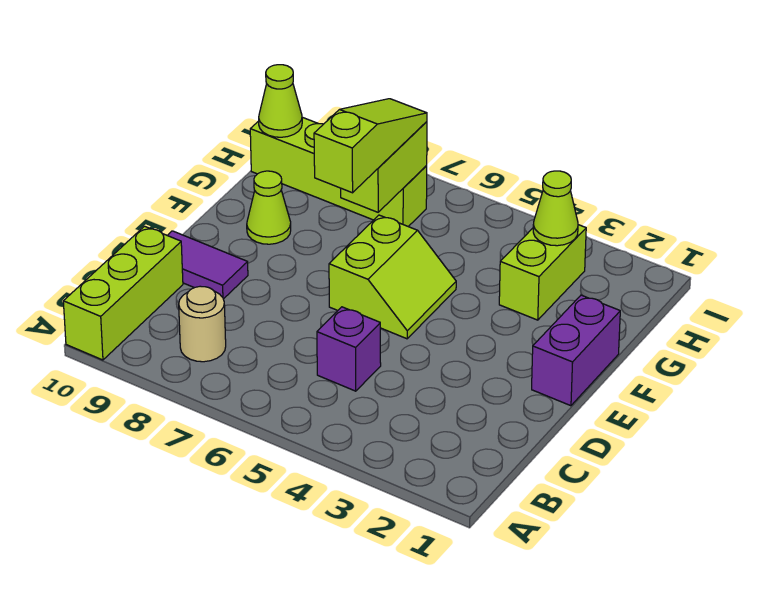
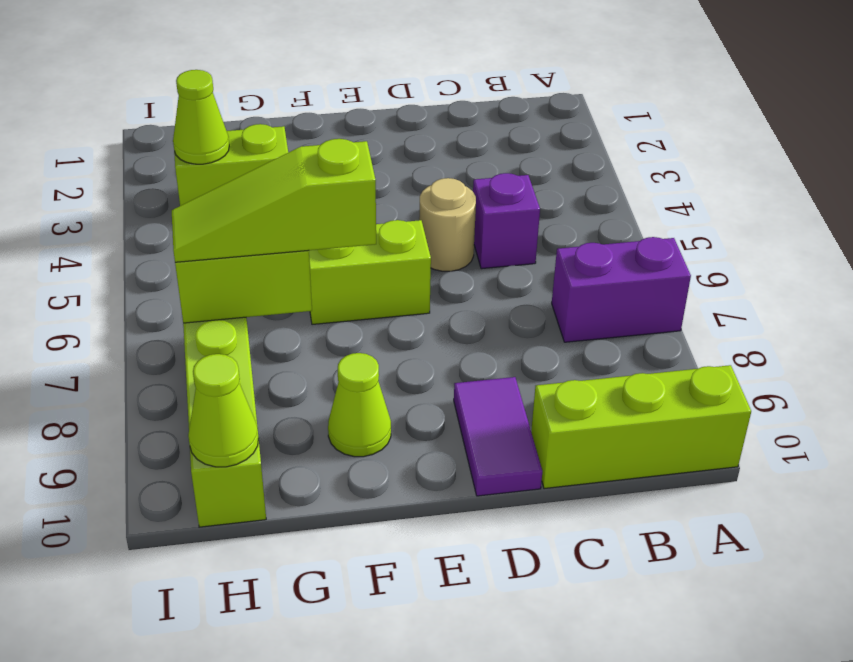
tan round brick B8 level 1 -> tan round brick D5 level 1
purple brick E1:F1 level 1 -> purple brick A7:B7 level 1

